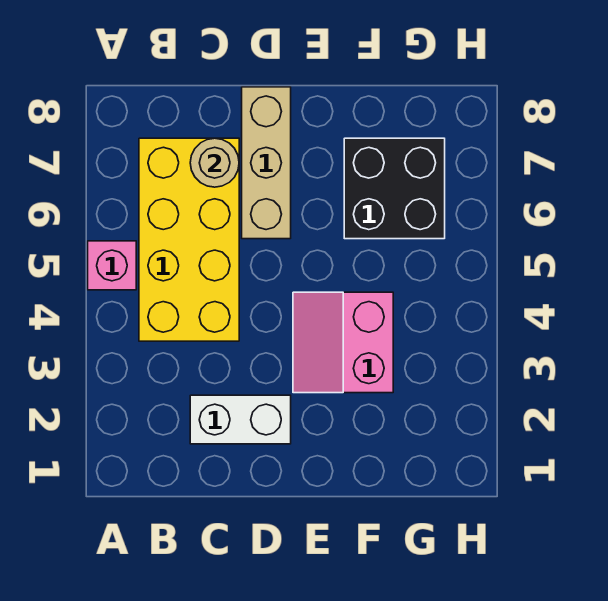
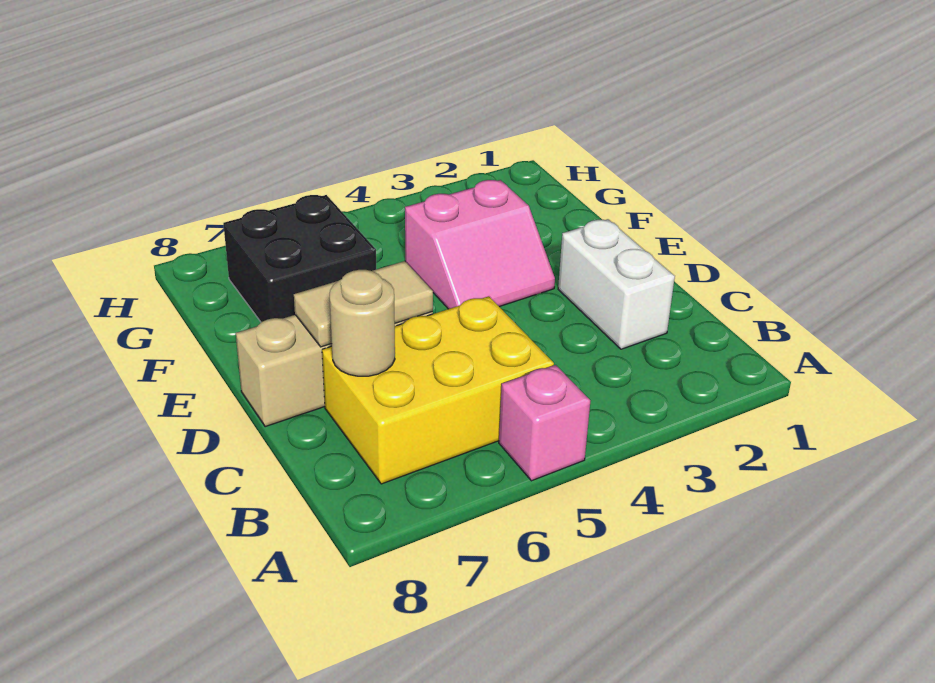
yellow brick B4:C7 level 1 -> yellow brick B5:C7 level 1
none -> tan tile D6:D7 level 2

